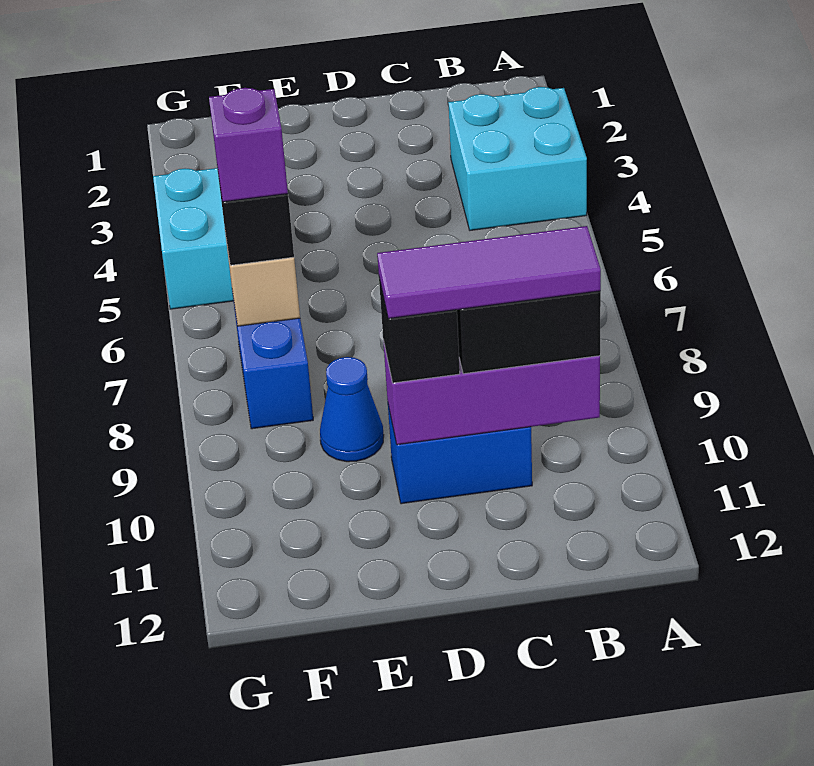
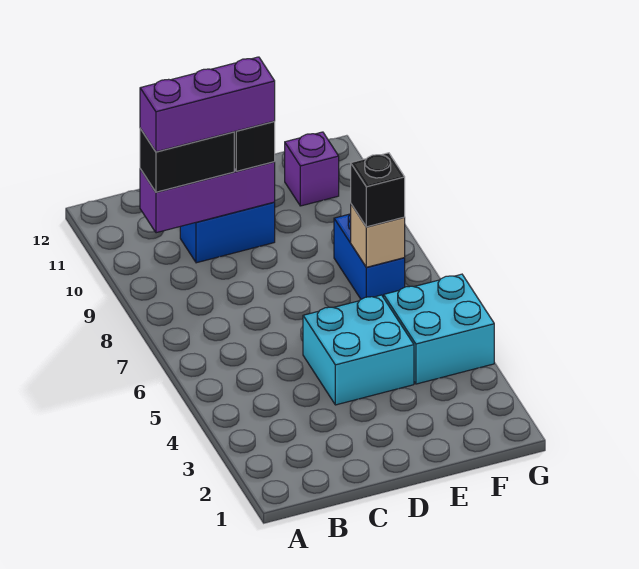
cyan brick A3:B4 level 1 -> cyan brick D4:E5 level 1
purple tile B10:D10 level 4 -> purple brick B10:D10 level 4
blue cone E9 level 1 -> none
purple brick F7 level 4 -> purple brick F11 level 1

